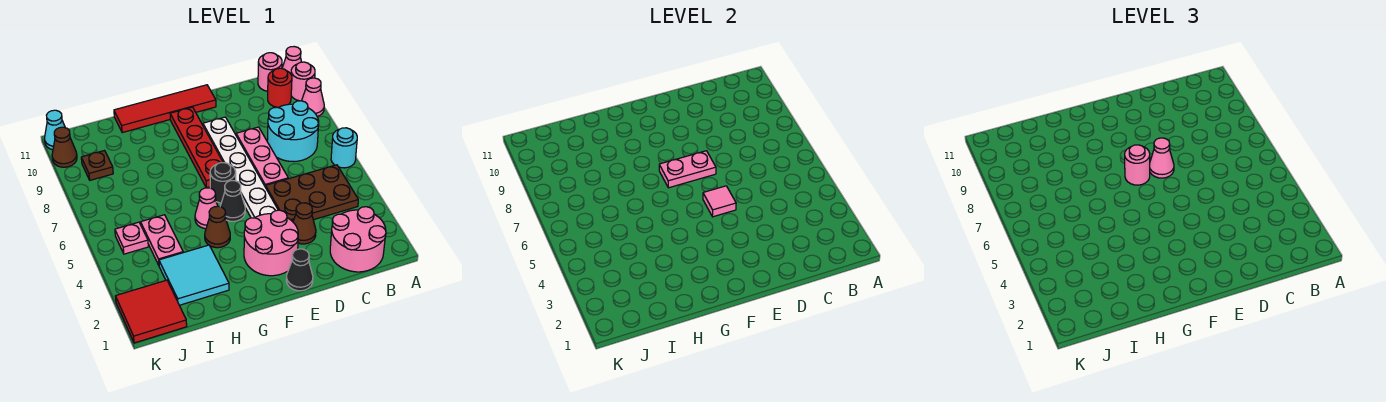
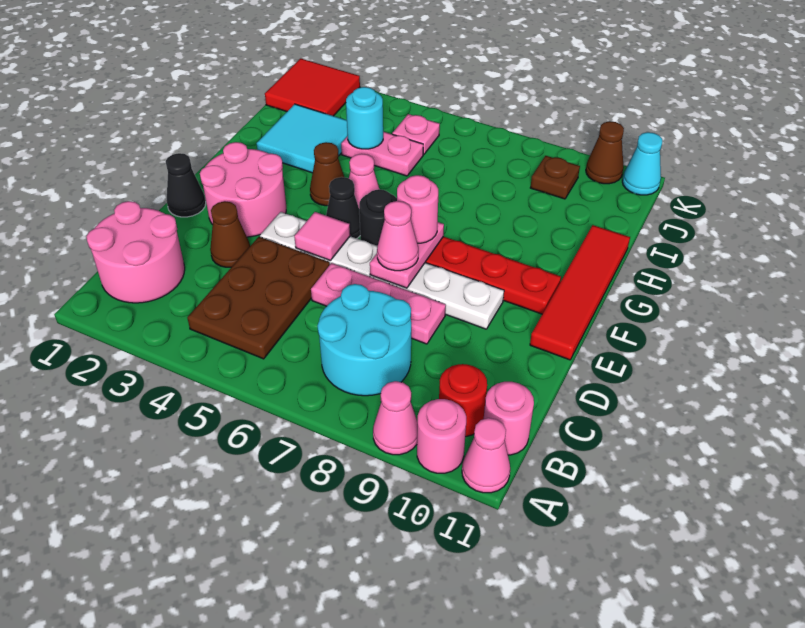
cyan round brick A6 level 1 -> cyan round brick I4 level 2

